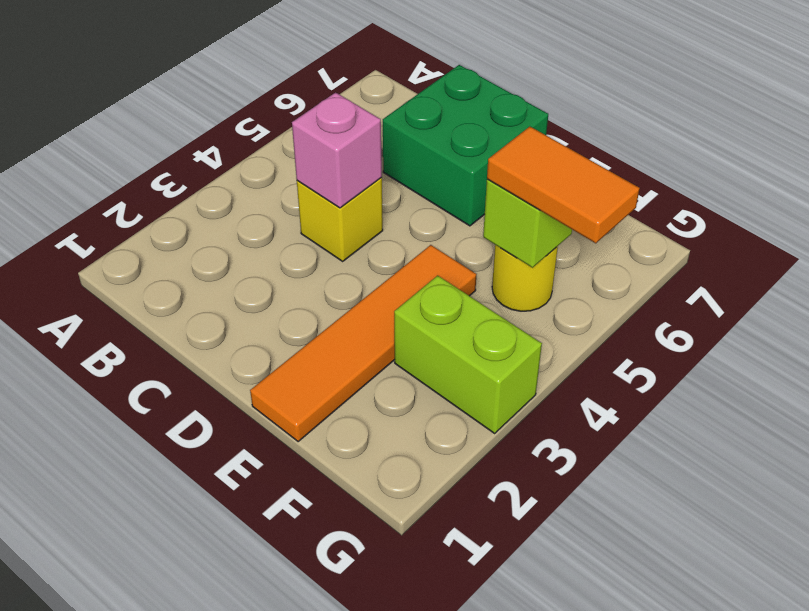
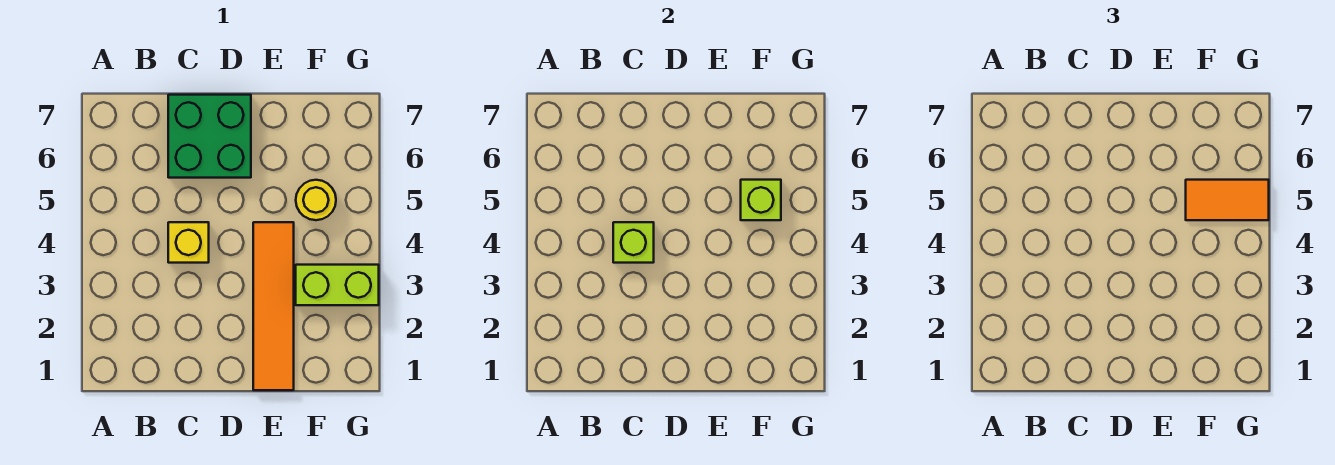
pink brick C4 level 2 -> lime brick C4 level 2

